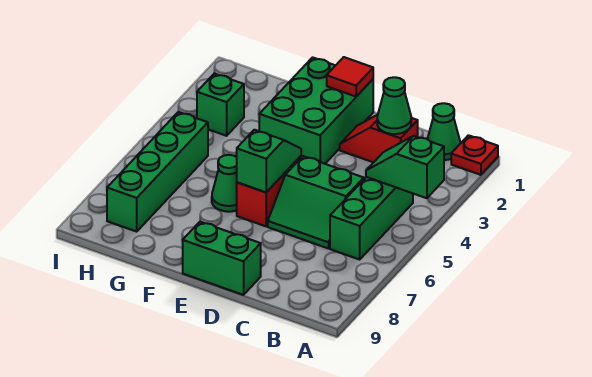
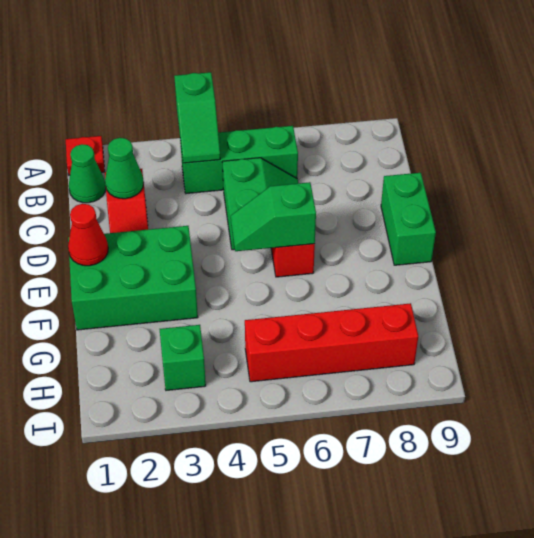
red tile E1 level 2 -> red cone E1 level 2
green cone F6 level 1 -> none
green brick H5:H8 level 1 -> red brick H5:H8 level 1

